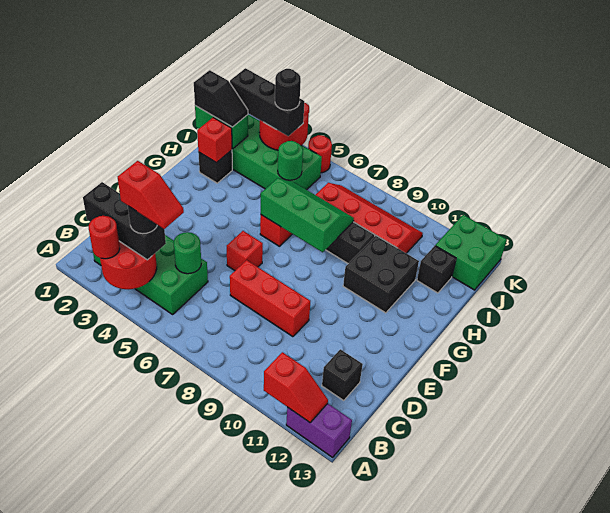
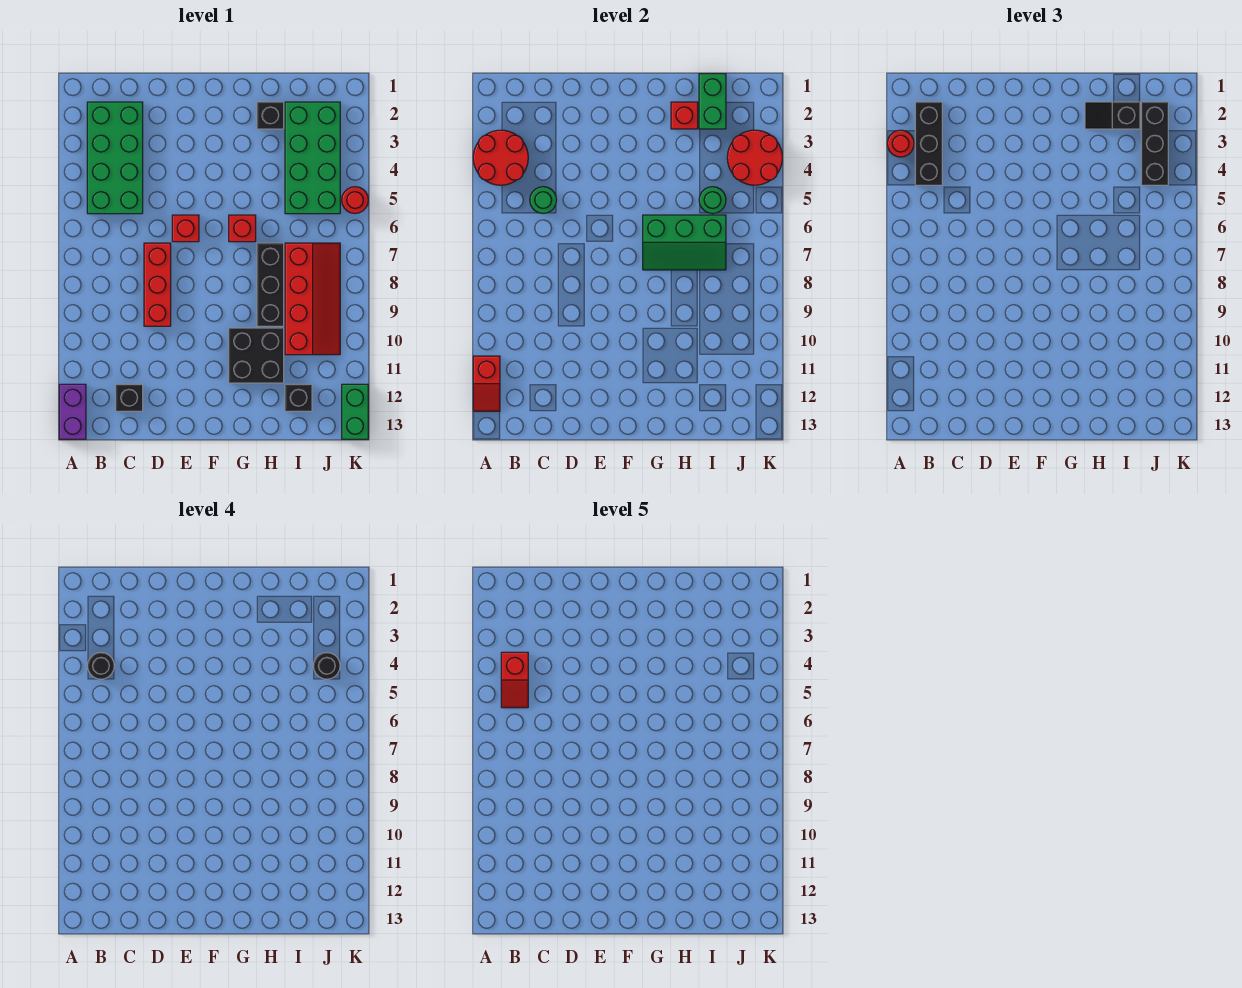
green slope G6:H8 level 2 top G -> green slope G6:I7 level 2 top 6
black slope I1:I2 level 3 top 1 -> black slope H2:I2 level 3 top I
green brick J12:K13 level 1 -> green brick K12:K13 level 1

